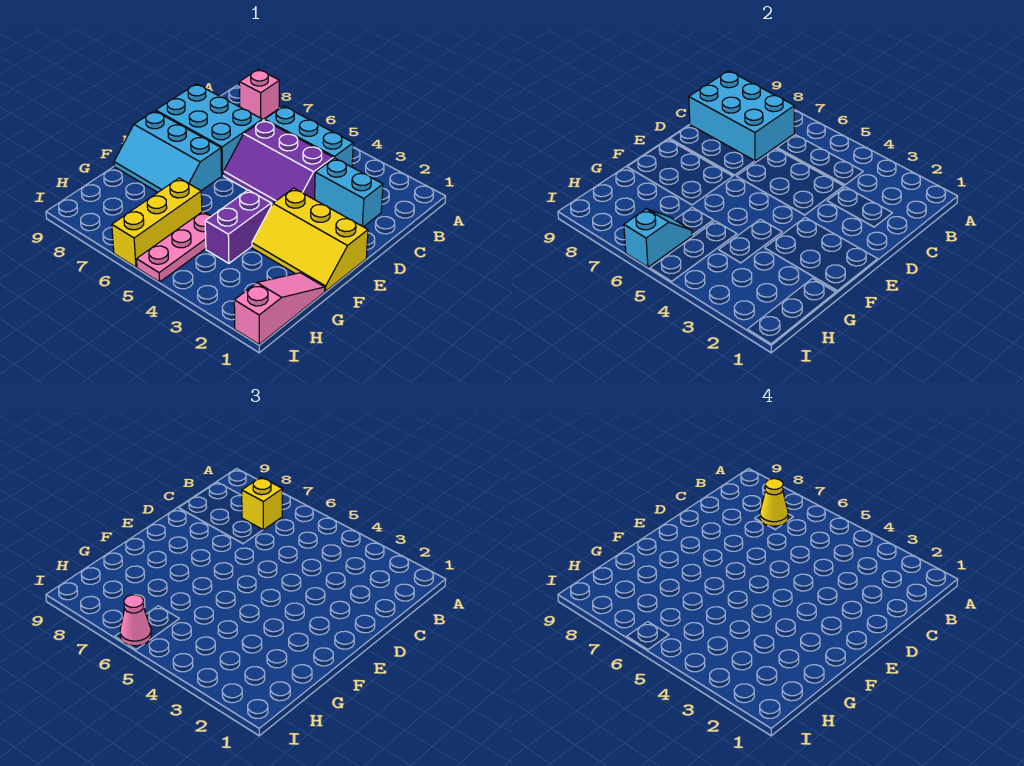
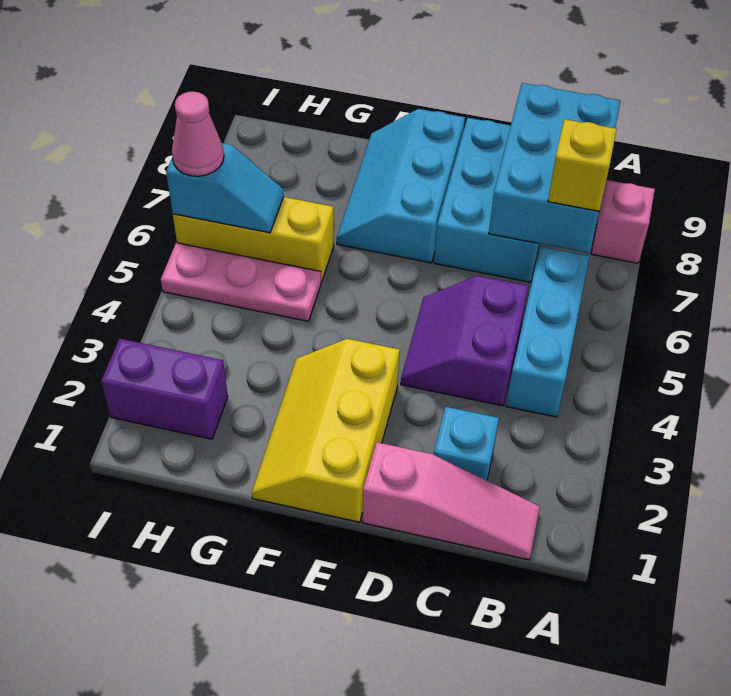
yellow cone B7 level 4 -> none
cyan brick C2:C3 level 1 -> cyan brick C2 level 1
purple slope C4:D6 level 1 top C -> purple slope C4:D5 level 1 top C
purple brick F4:G4 level 1 -> purple brick H2:I2 level 1
pink slope G1:I1 level 1 top I -> pink slope B1:D1 level 1 top D

